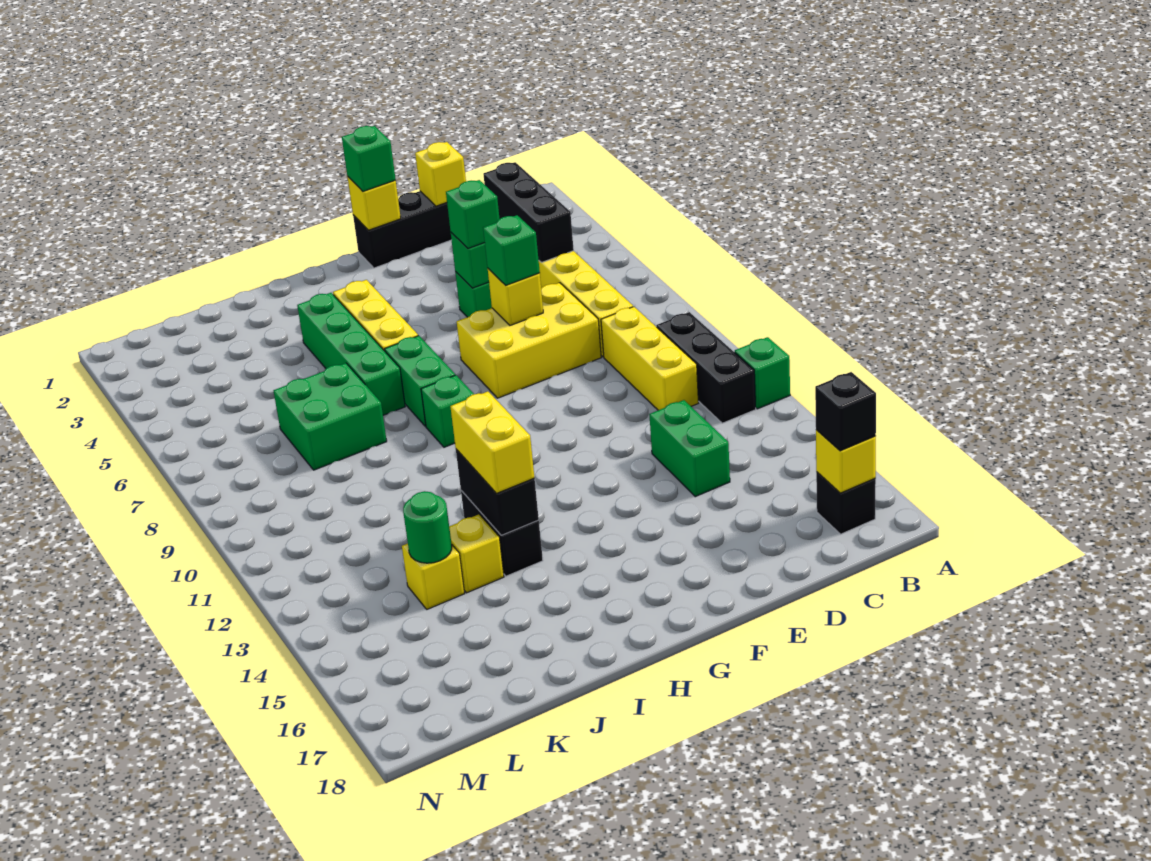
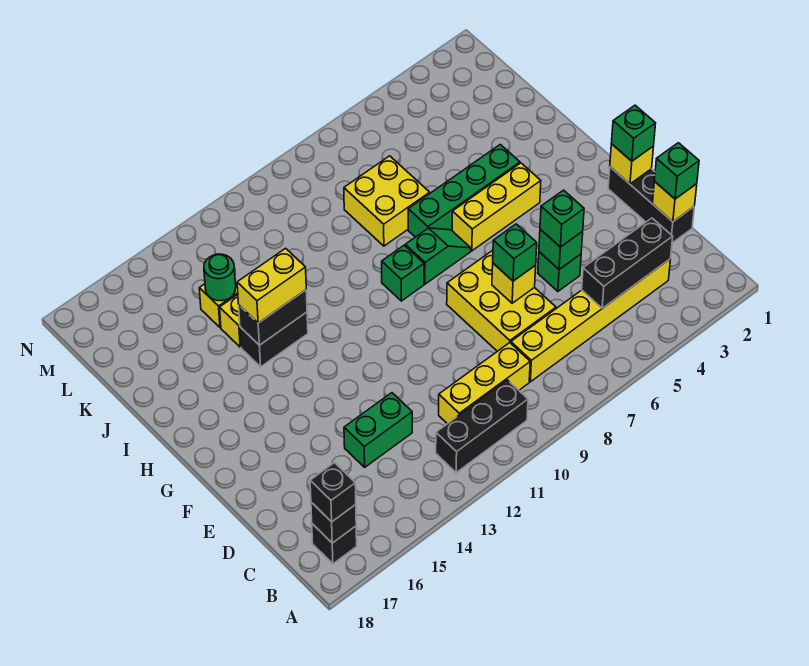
green brick A12 level 1 -> green brick D1 level 3
yellow brick B17 level 2 -> black brick B17 level 2
green brick H7:H8 level 1 -> green slope H7:H8 level 1 top 8
green brick J7:K8 level 1 -> yellow brick J7:K8 level 1

